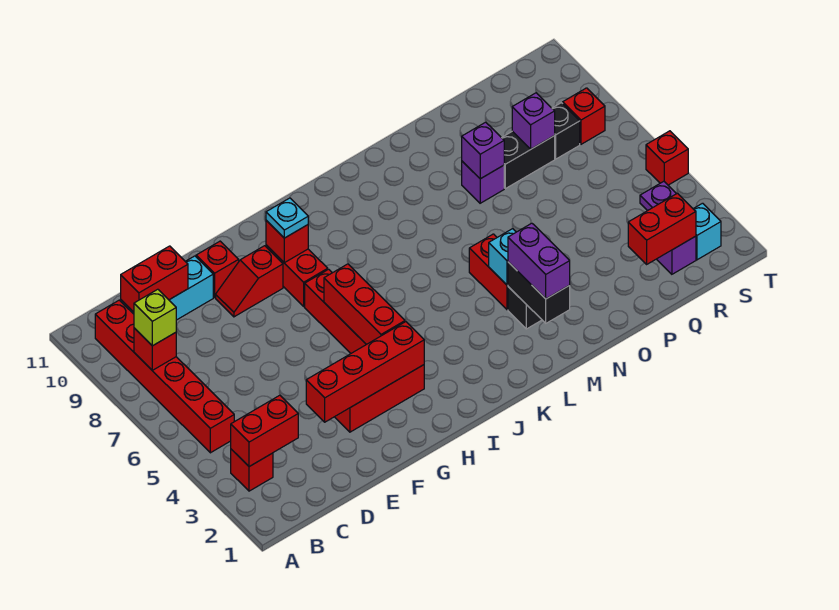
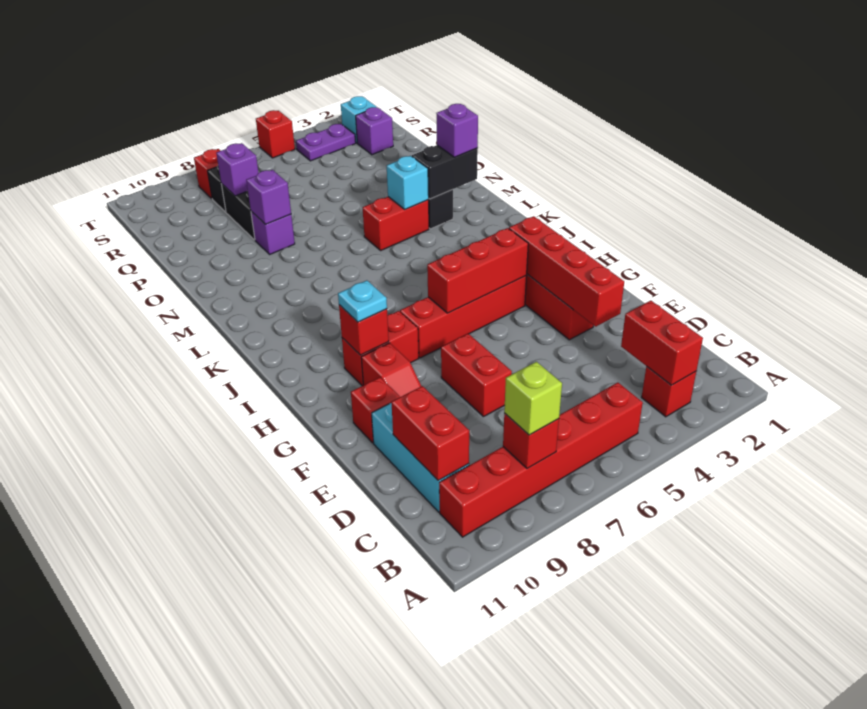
purple brick M2:M3 level 3 -> purple brick M2 level 3
red brick Q2:R2 level 2 -> red brick E7:F7 level 1

